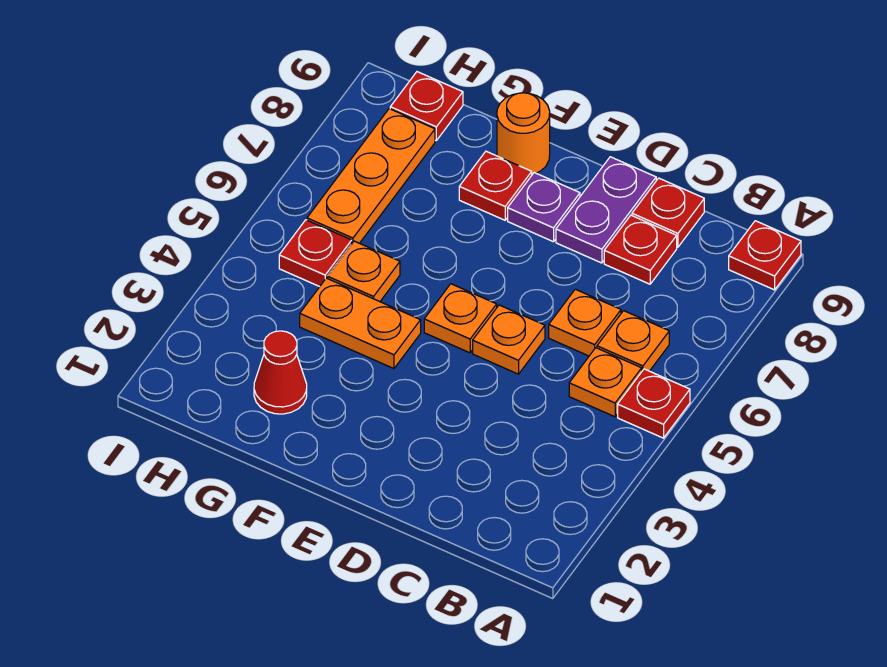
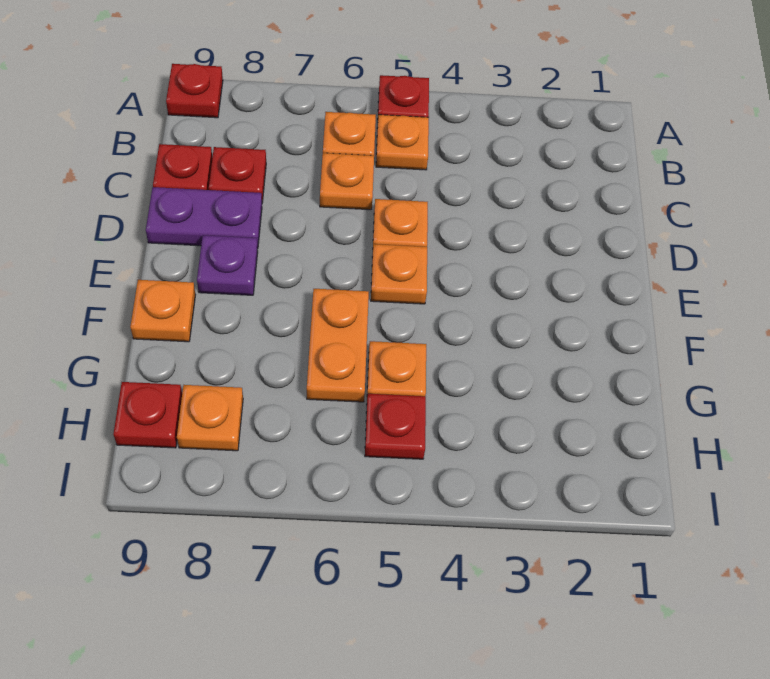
orange plate F4:G4 level 1 -> orange plate F6:G6 level 1
red plate F8 level 1 -> none
orange round brick F9 level 1 -> orange plate F9 level 1
red cone G2 level 1 -> none
orange plate H6:H8 level 1 -> orange plate H8 level 1

